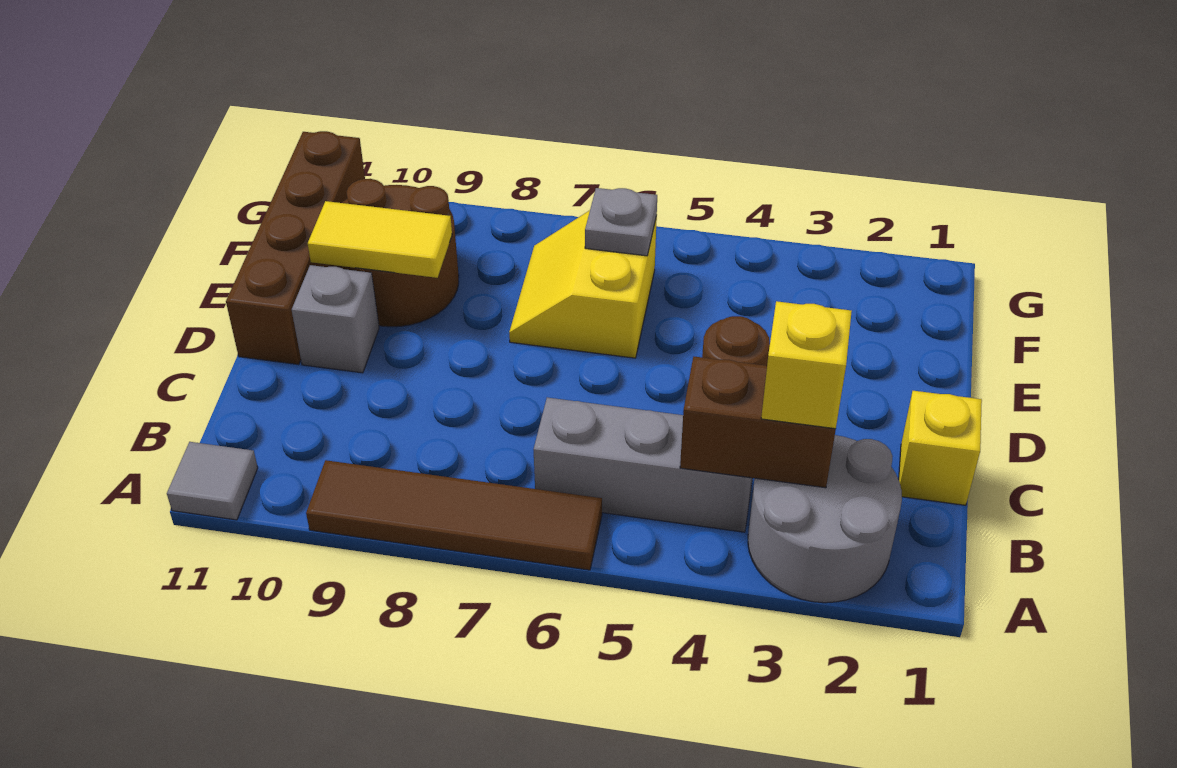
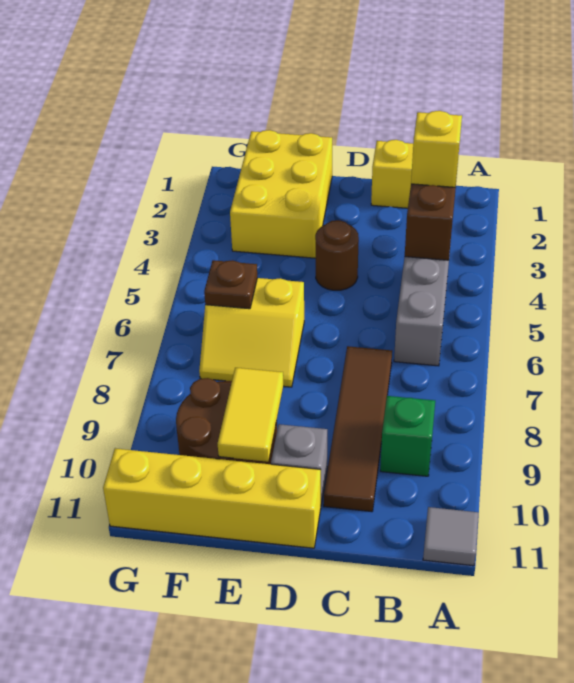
grey round brick A2:B3 level 1 -> none
brown tile A6:A9 level 1 -> brown tile C7:C10 level 1
none -> green brick B9 level 1
brown brick D11:G11 level 1 -> yellow brick D11:G11 level 1
none -> yellow brick E1:F3 level 1
grey plate F6 level 2 -> brown plate F6 level 2

